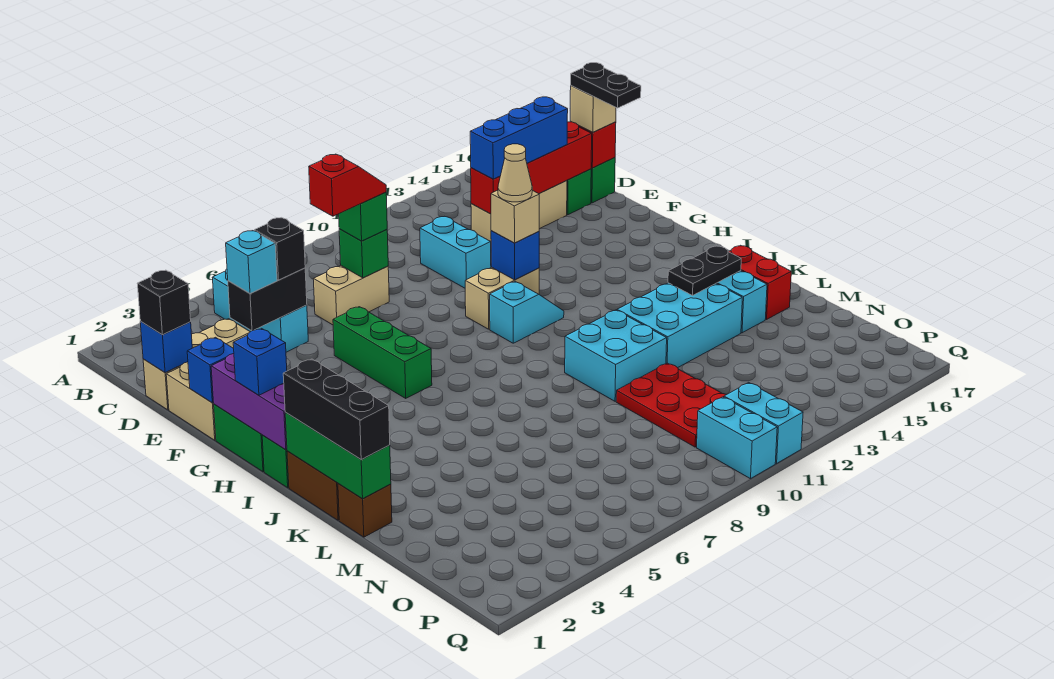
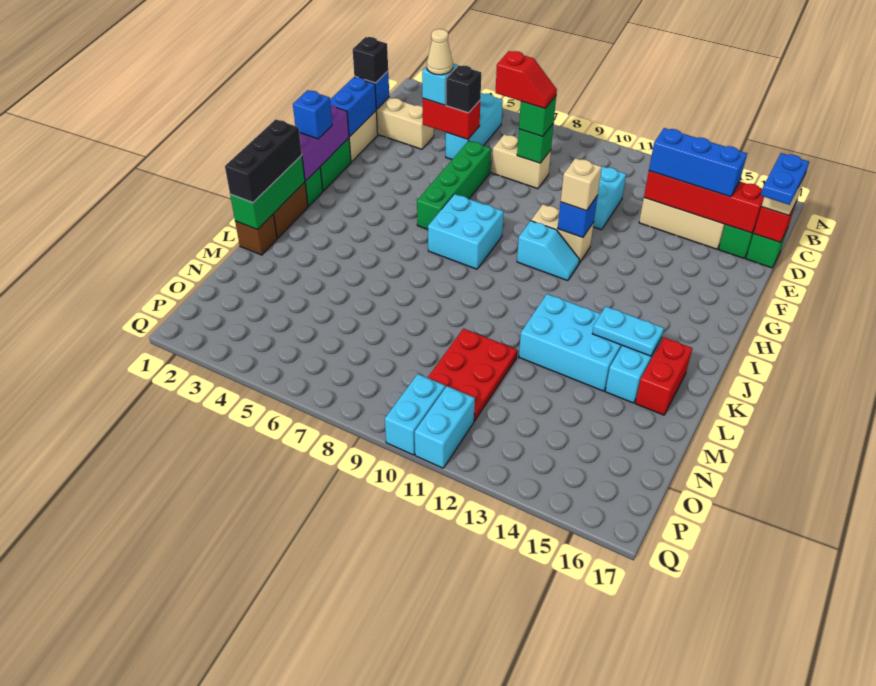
black brick D4:D5 level 2 -> red brick D4:D5 level 2
black plate D17:E17 level 4 -> blue plate D17:E17 level 4
blue brick F1 level 2 -> blue brick E1:F1 level 2
green brick F6:H6 level 1 -> green brick E6:H6 level 1
tan cone G11 level 4 -> tan cone D4 level 4
cyan brick K10:L11 level 1 -> cyan brick H7:I8 level 1
black plate K14:K15 level 2 -> cyan plate K14:K15 level 2

